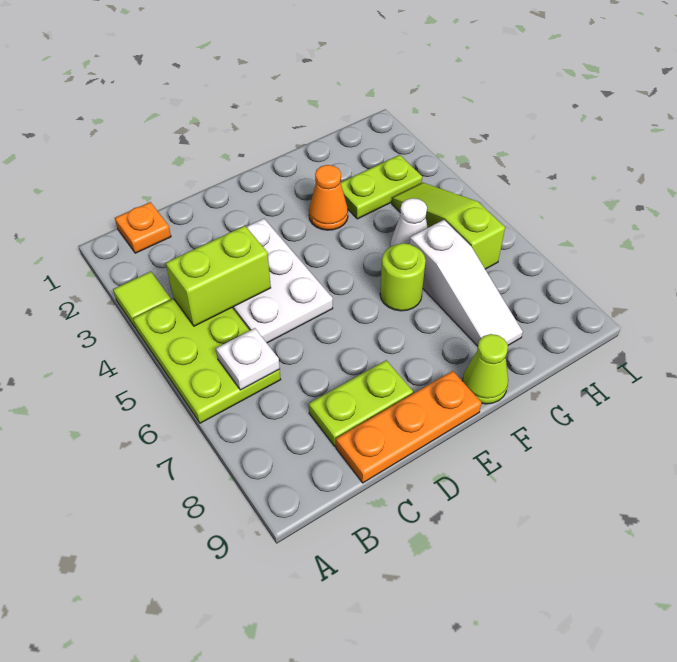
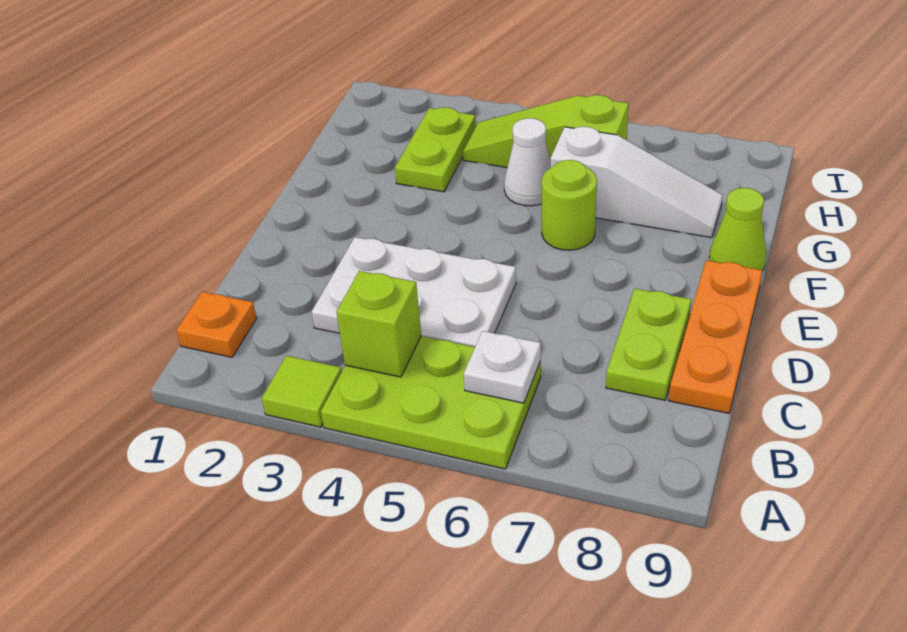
lime brick B4:C4 level 2 -> lime brick B4 level 2
orange cone F3 level 1 -> none

